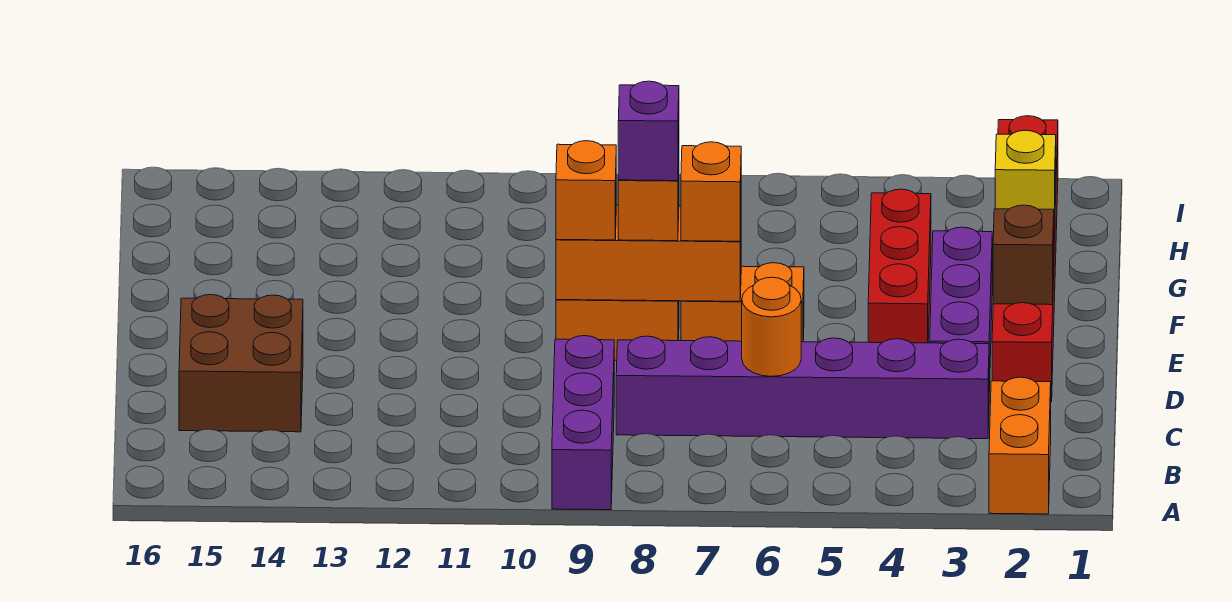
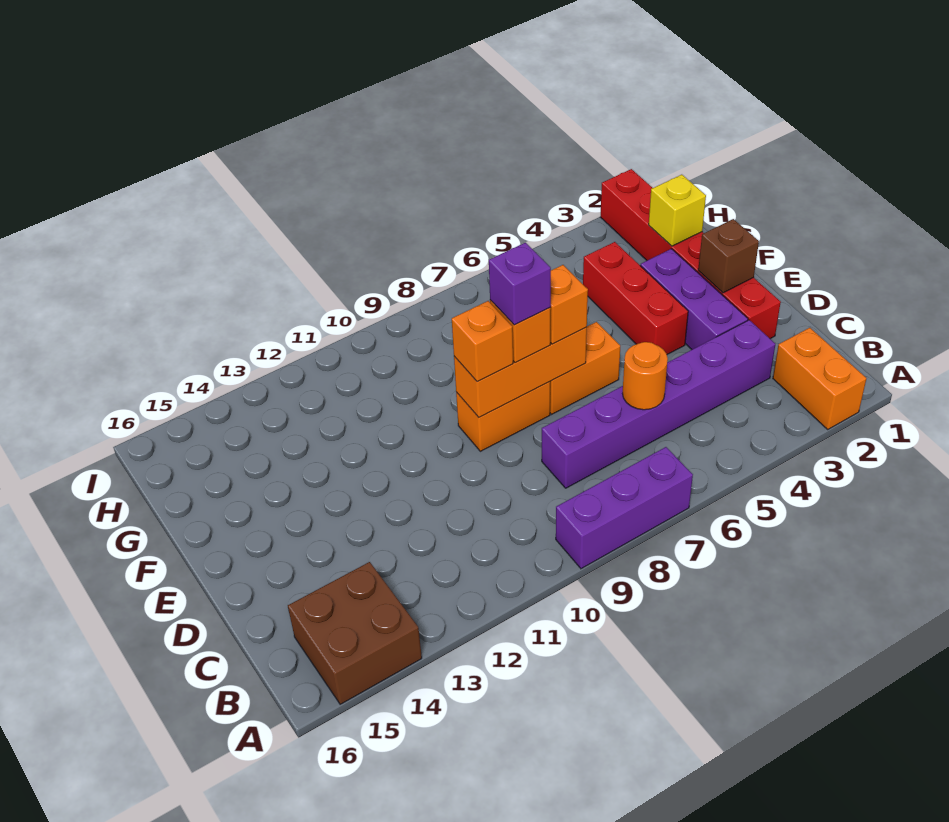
purple brick A9:C9 level 1 -> purple brick A7:A9 level 1
brown brick C14:D15 level 1 -> brown brick A14:B15 level 1

